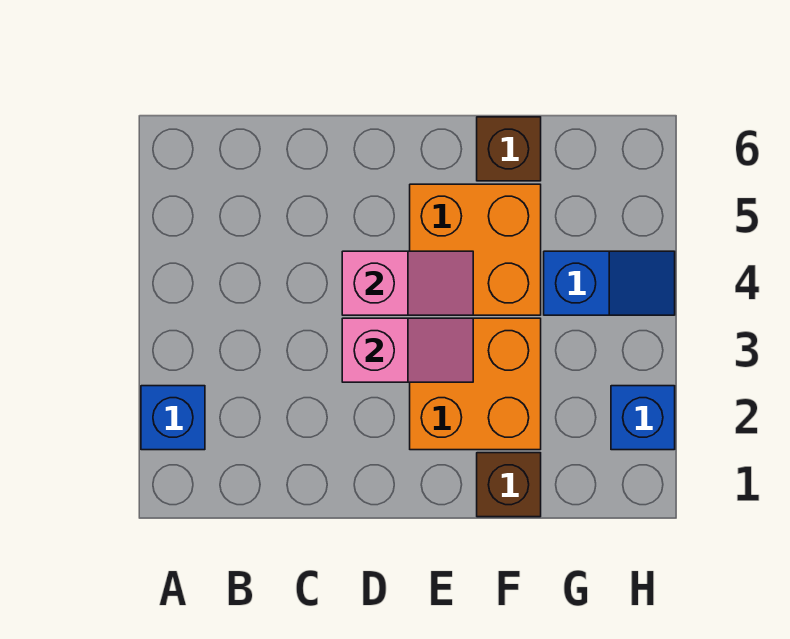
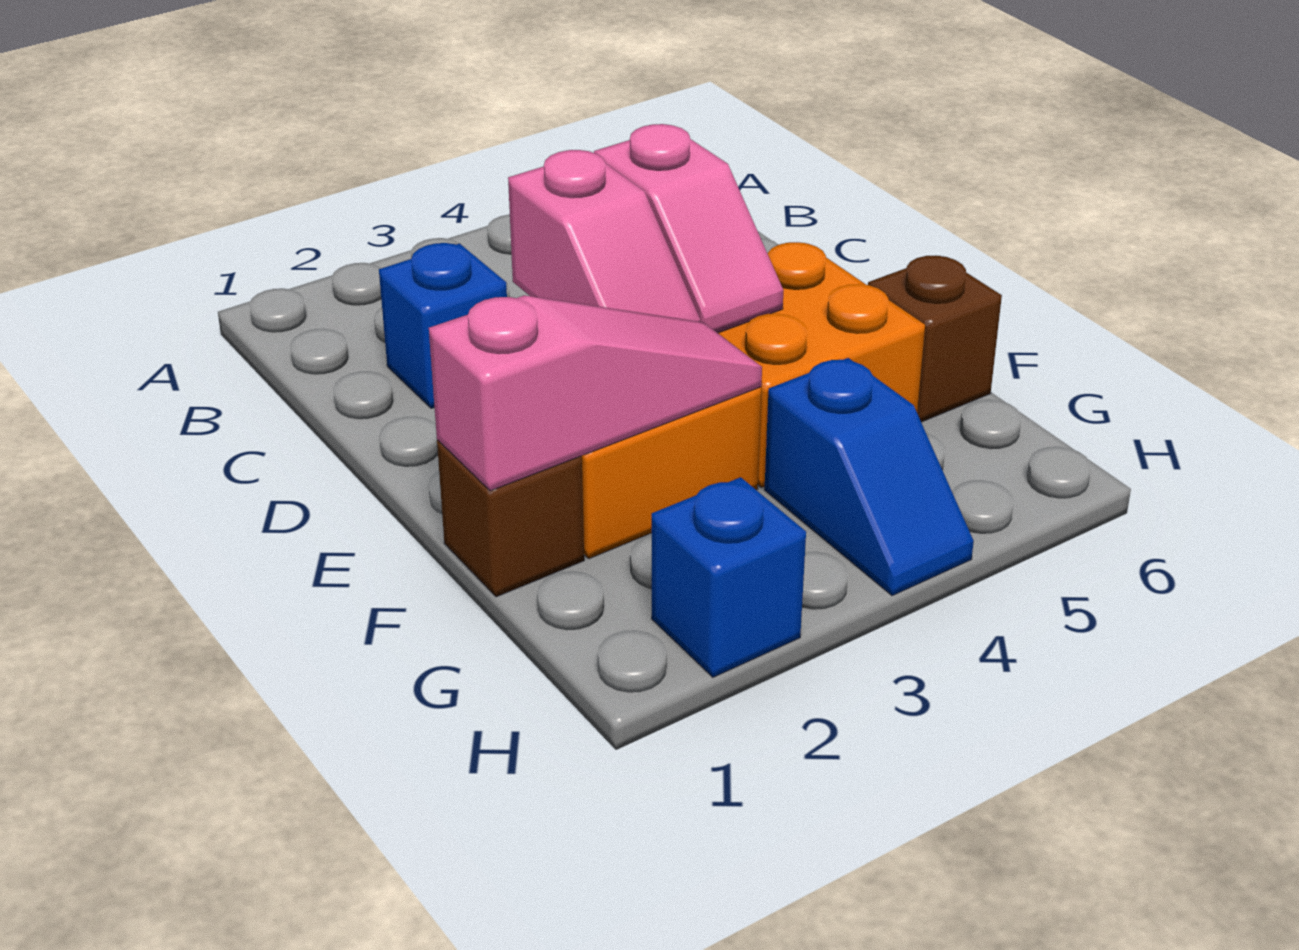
blue brick A2 level 1 -> blue brick C2 level 1
none -> pink slope F1:F3 level 2 top 1

